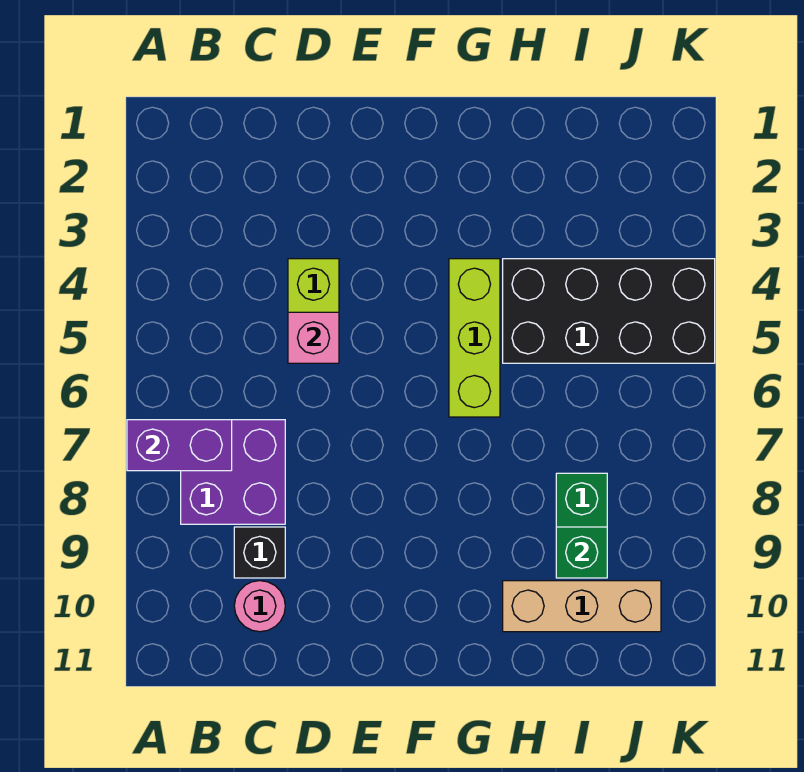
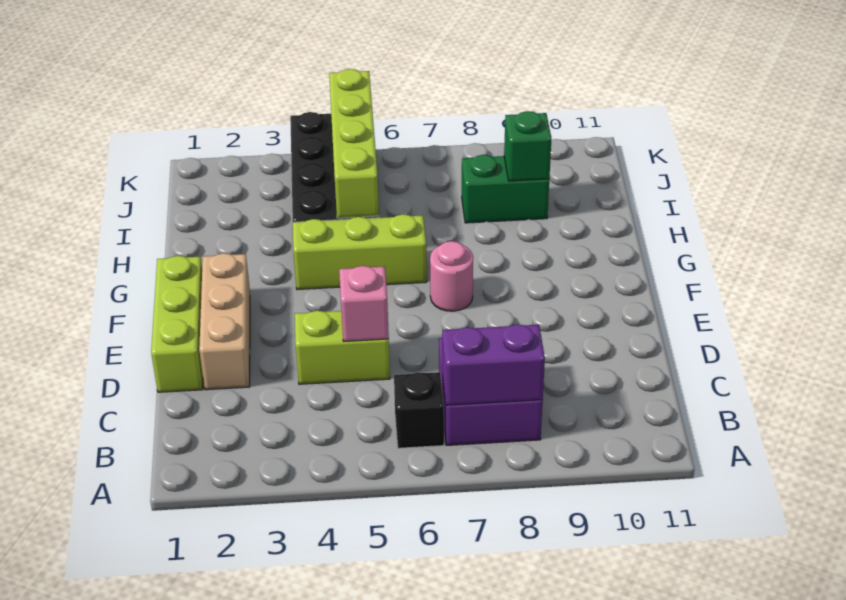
purple brick A7:B7 level 2 -> purple brick B7:B8 level 2
black brick C9 level 1 -> black brick B6 level 1
pink round brick C10 level 1 -> pink round brick F7 level 1
none -> lime brick D1:F1 level 1
none -> lime brick H5:K5 level 2
tan brick H10:J10 level 1 -> tan brick D2:F2 level 1

